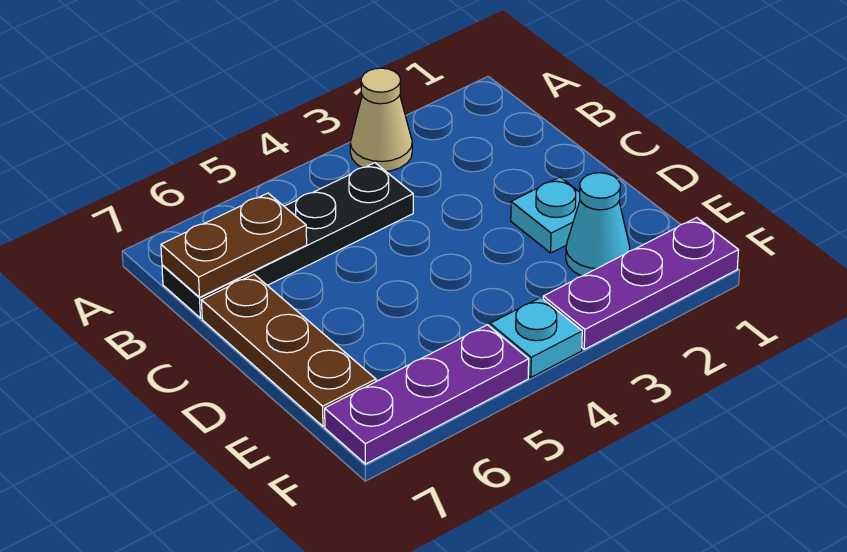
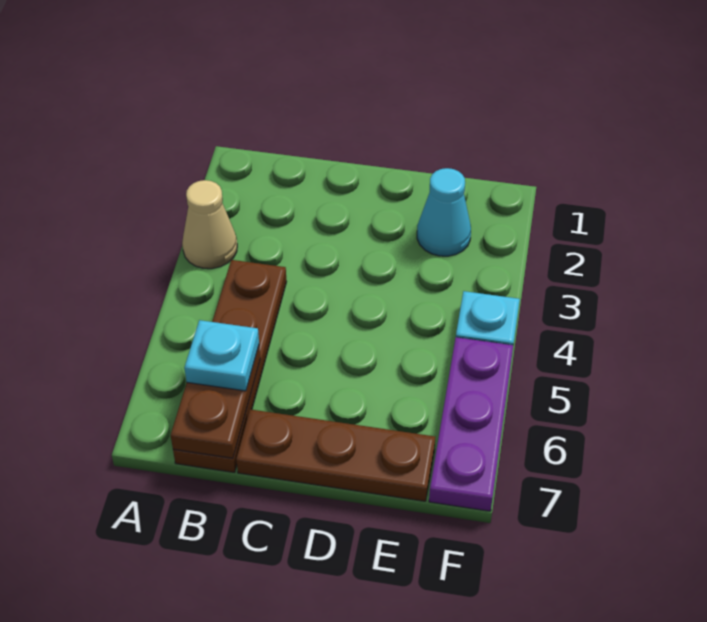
black plate B4:B7 level 1 -> brown plate B4:B7 level 1
cyan plate D2 level 1 -> cyan plate B6 level 3
purple plate F1:F3 level 1 -> none

